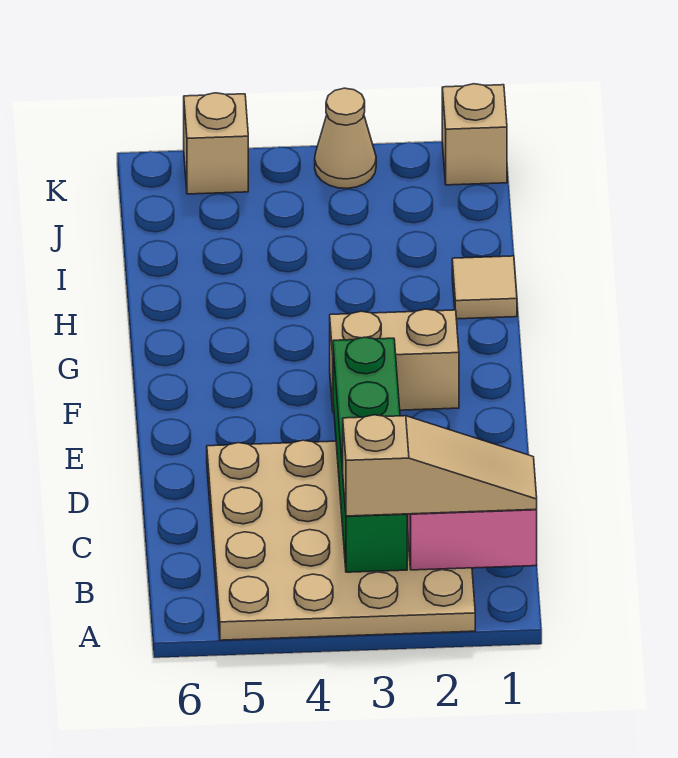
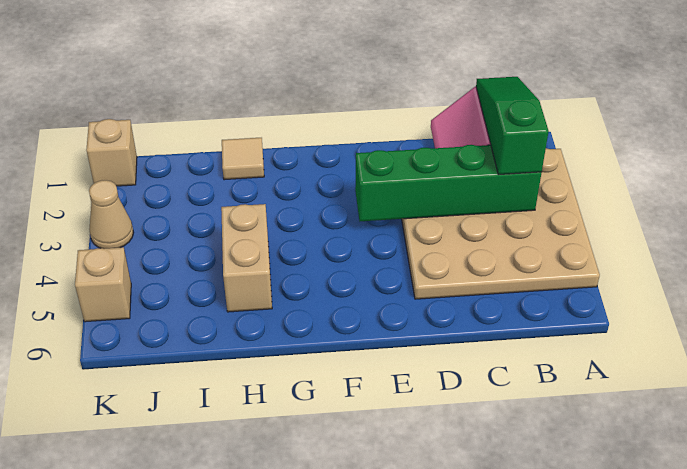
tan slope B1:B3 level 3 top 3 -> green slope B1:B3 level 3 top 3
tan brick F2:F3 level 1 -> tan brick H4:H5 level 1

